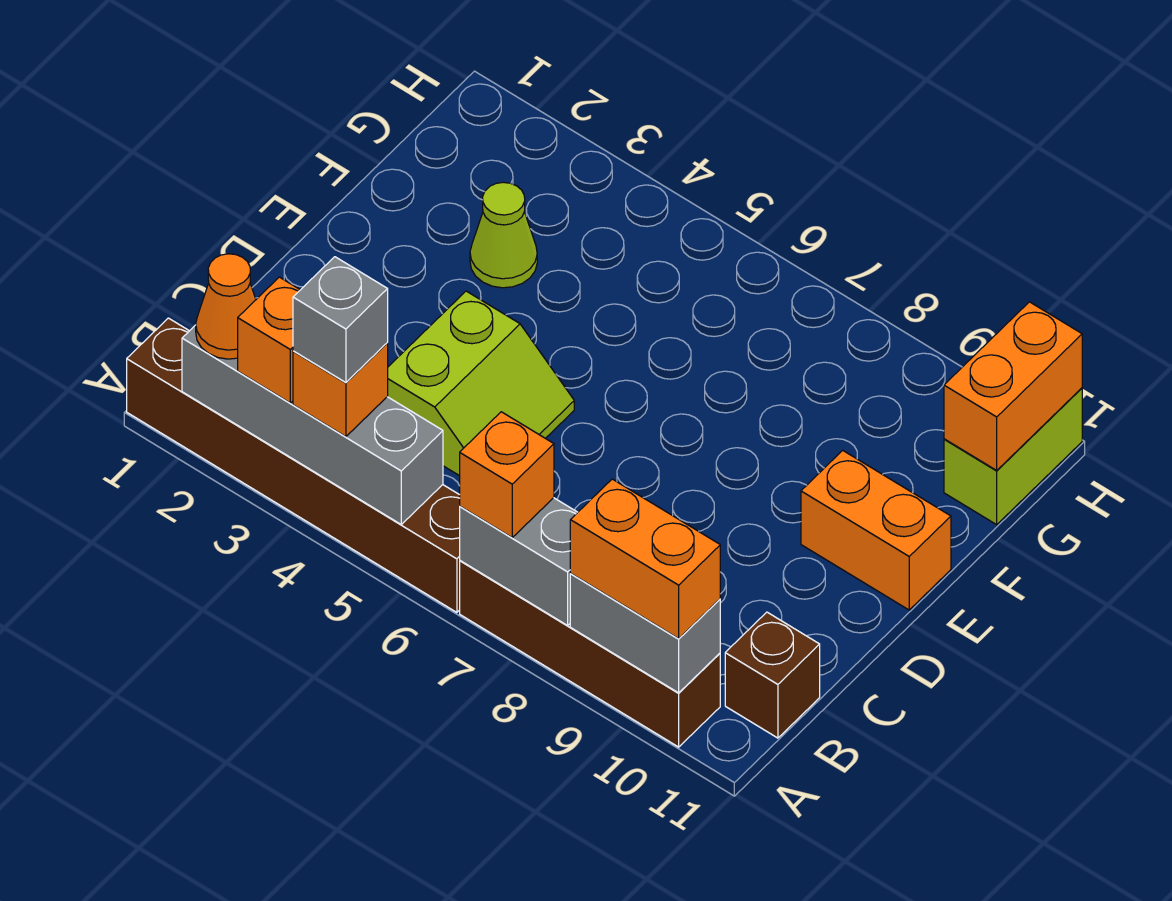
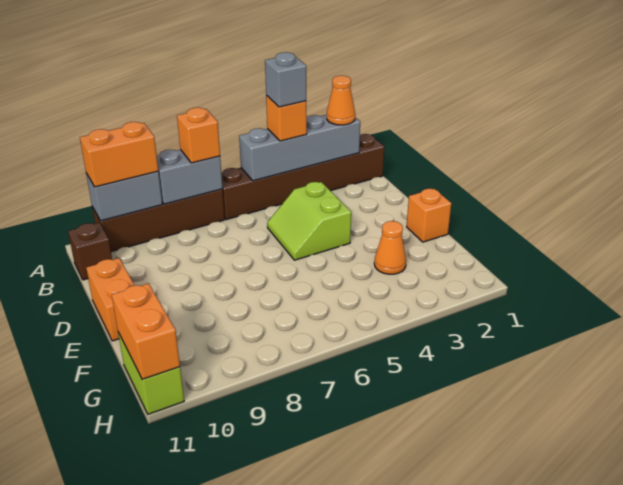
orange brick A3 level 3 -> orange brick E1 level 1
orange brick E10:E11 level 1 -> orange brick D11:E11 level 1
lime cone F3 level 1 -> orange cone F3 level 1

